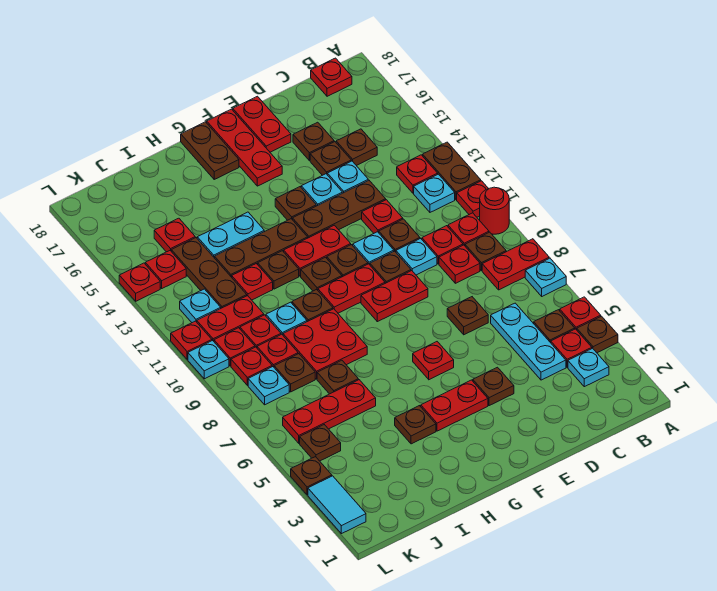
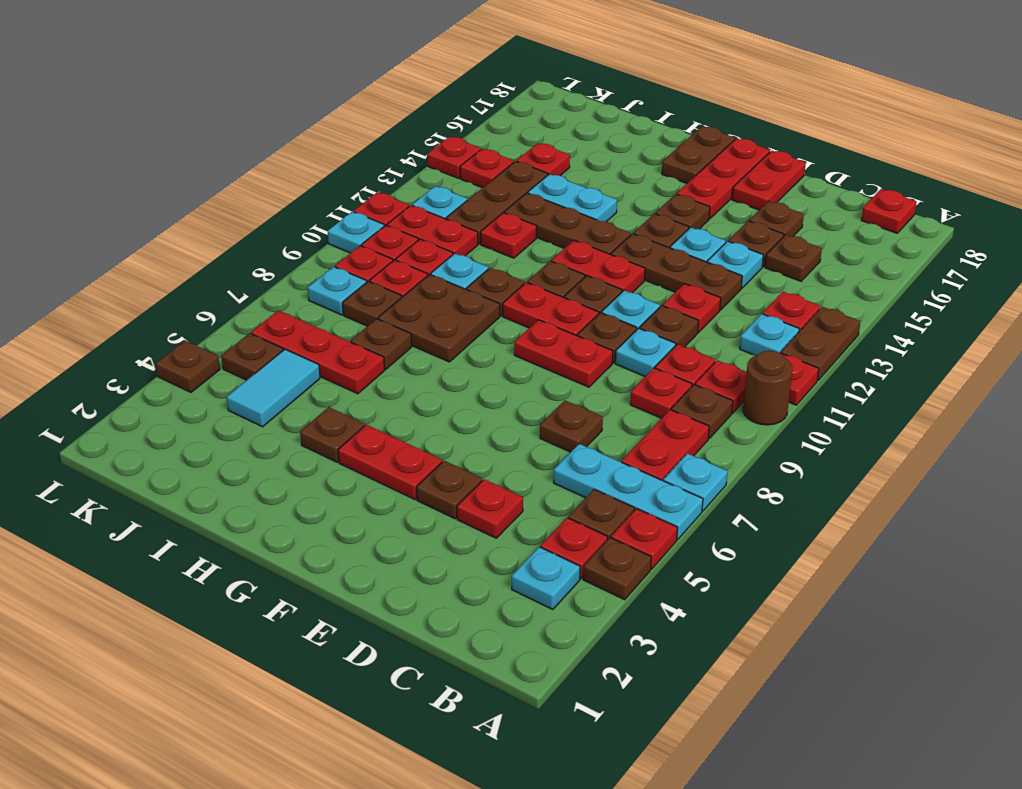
red plate A8:B8 level 1 -> red plate B7:B8 level 1
red round brick A10 level 1 -> brown round brick A10 level 1
cyan plate C4:C6 level 1 -> cyan plate A6:C6 level 1
red plate F6 level 1 -> red plate D4 level 1
red plate H8:I9 level 1 -> brown plate H8:I9 level 1
brown plate H12 level 1 -> brown plate F15 level 1
cyan tile L2:L3 level 1 -> cyan tile J4:J5 level 1

